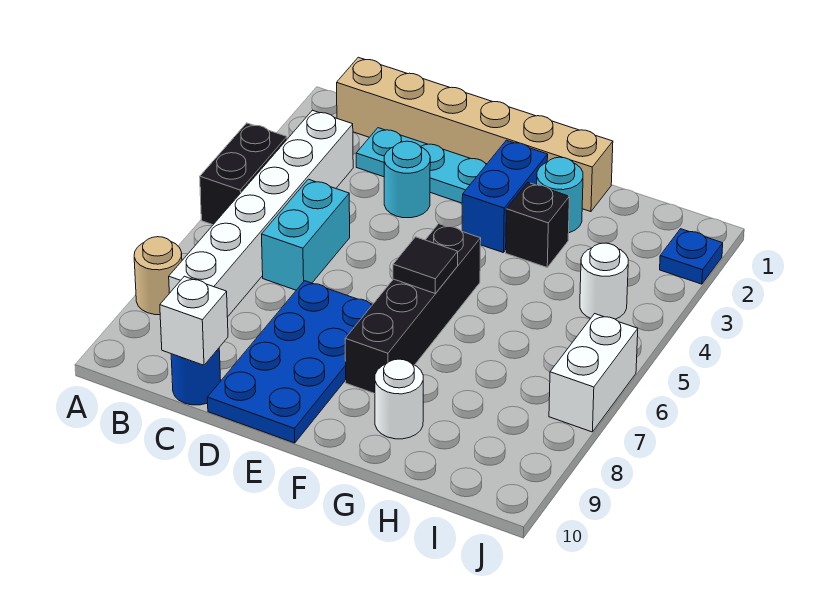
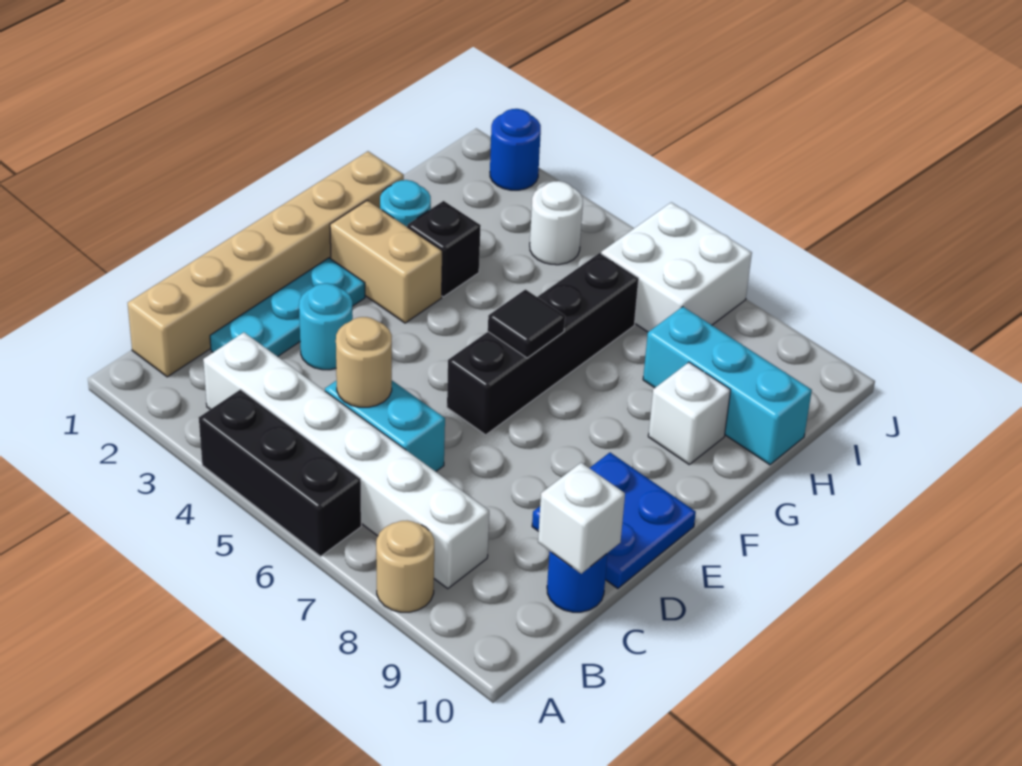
black brick A4:A5 level 1 -> black brick A4:A6 level 1
none -> tan round brick C5 level 2
blue plate D7:E10 level 1 -> blue plate D9:E10 level 1
blue brick F2:F3 level 1 -> tan brick F2:F3 level 1
black brick F5:F8 level 1 -> black brick E6:H6 level 1
white round brick G9 level 1 -> white brick G9 level 1
none -> cyan brick H8:H10 level 1
blue plate J2 level 1 -> blue round brick J2 level 1
white brick J6:J7 level 1 -> white brick I6:J7 level 1

